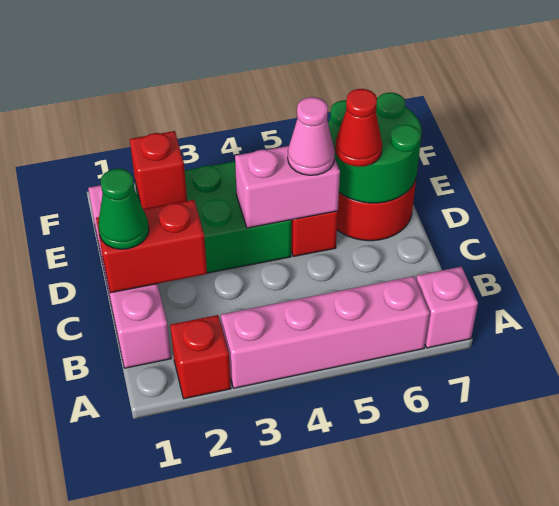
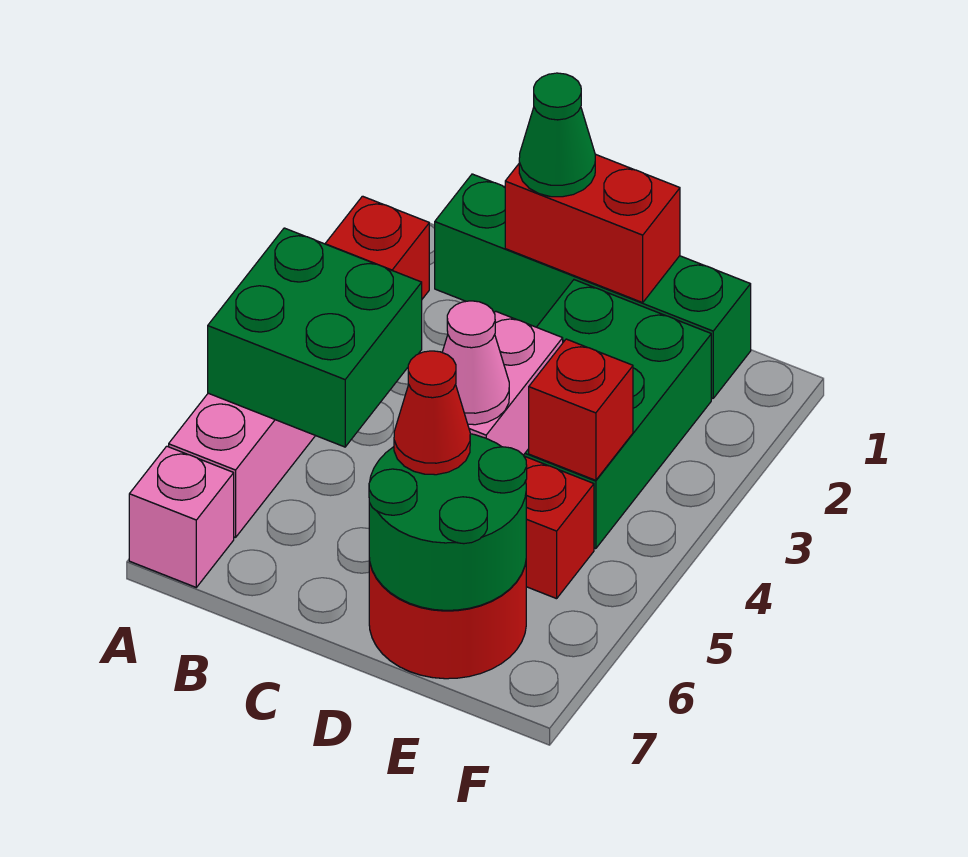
none -> green brick A4:B5 level 2
pink brick B1:E1 level 1 -> green brick B1:E1 level 1
red brick C1:C2 level 2 -> red brick C1:D1 level 2
red brick E2 level 2 -> red brick E4 level 2

